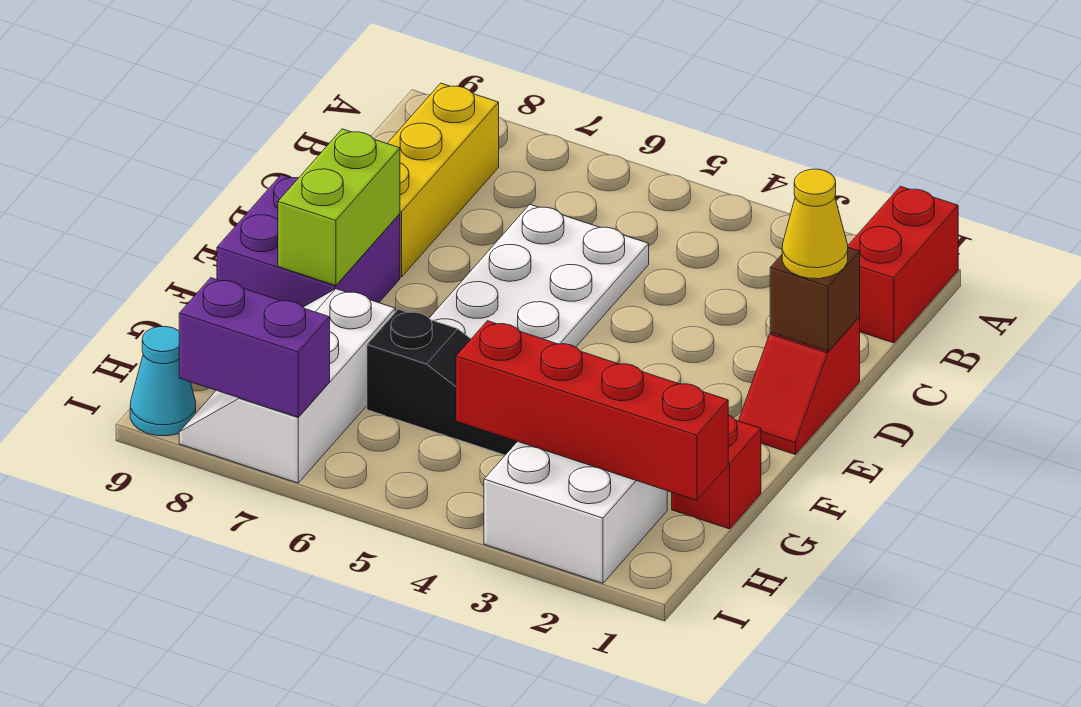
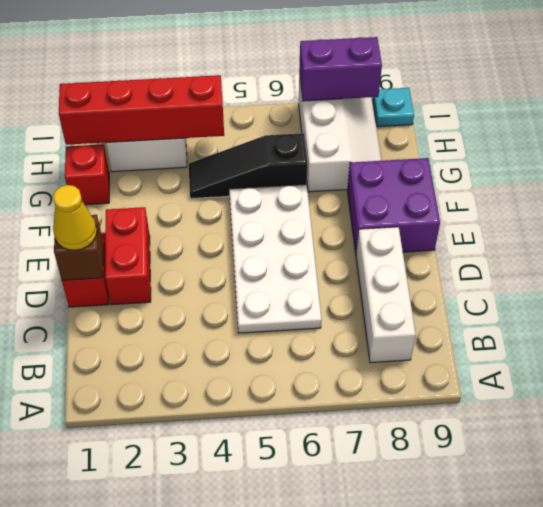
red brick A1:B1 level 1 -> red brick D2:E2 level 1
yellow brick B8:D8 level 1 -> white brick B8:D8 level 1
lime brick E8:F8 level 2 -> none
cyan cone I9 level 1 -> cyan plate I9 level 1

